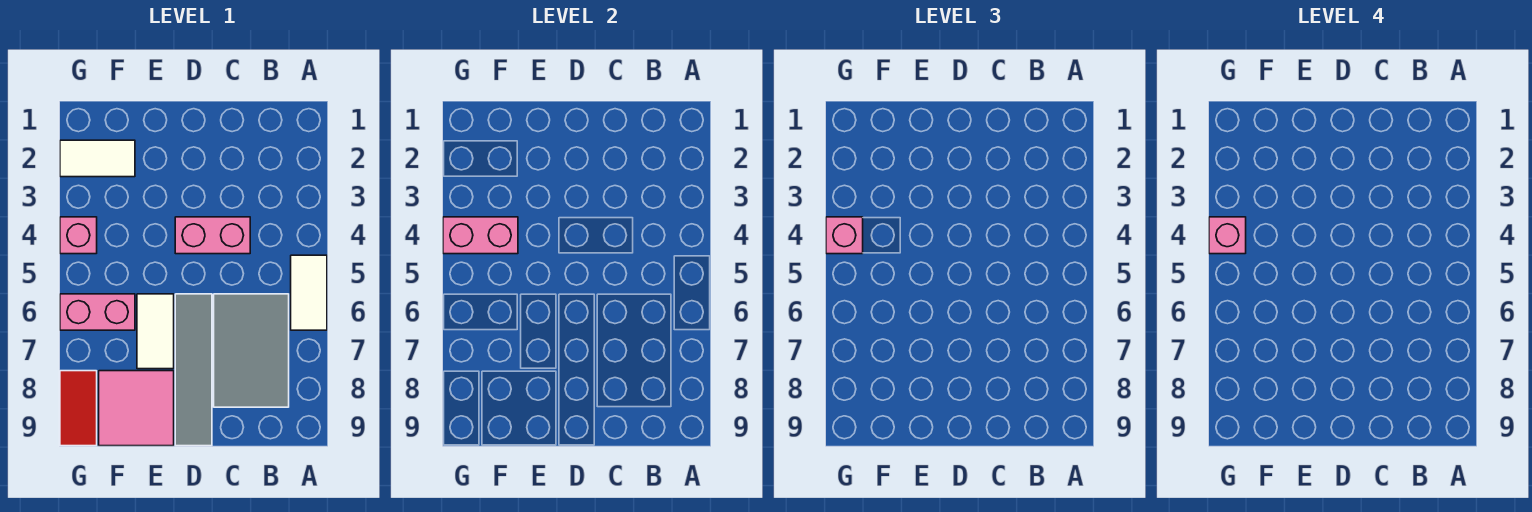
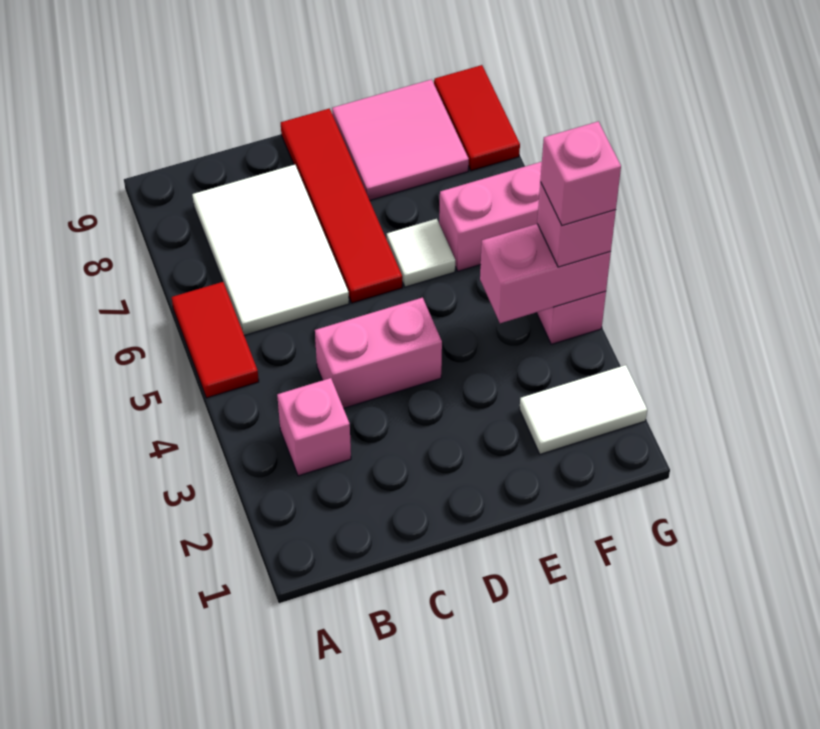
white tile A5:A6 level 1 -> red tile A5:A6 level 1
none -> pink brick B3 level 1
grey tile B6:C8 level 1 -> white tile B6:C8 level 1
grey tile D6:D9 level 1 -> red tile D6:D9 level 1
white tile E6:E7 level 1 -> white tile E6 level 1

